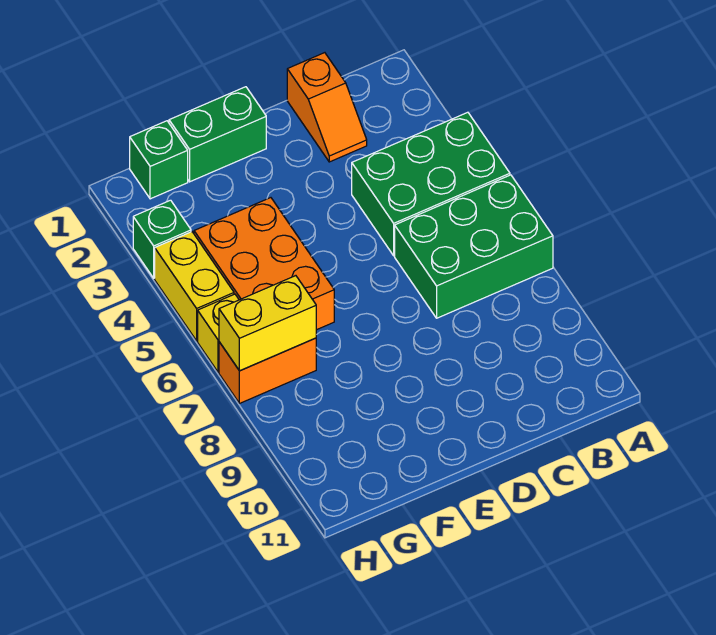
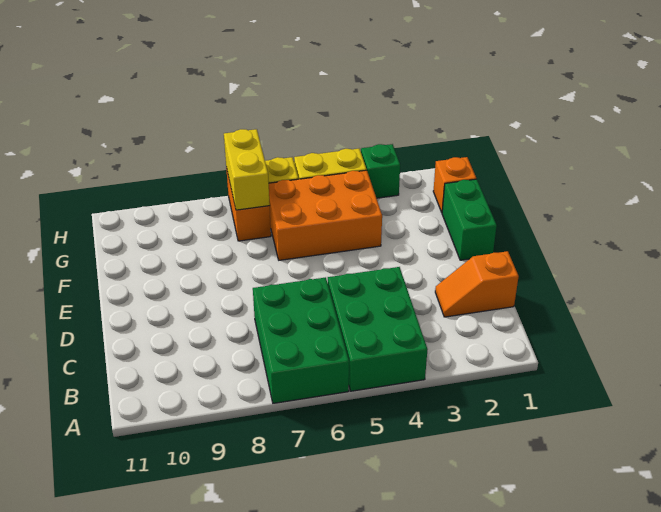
green brick G1 level 1 -> orange brick G1 level 1

